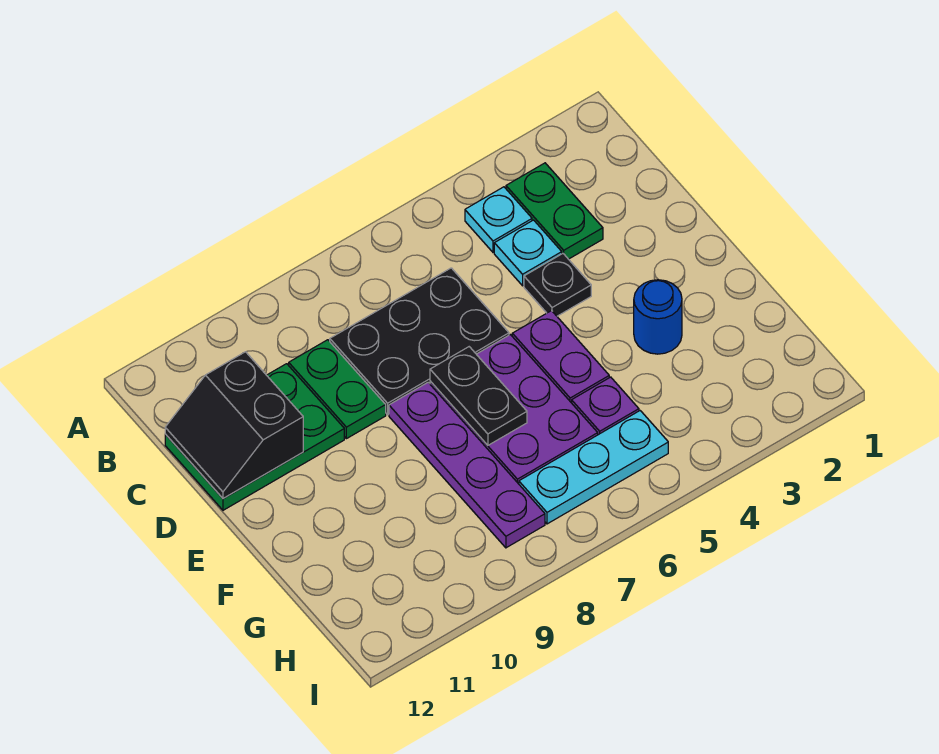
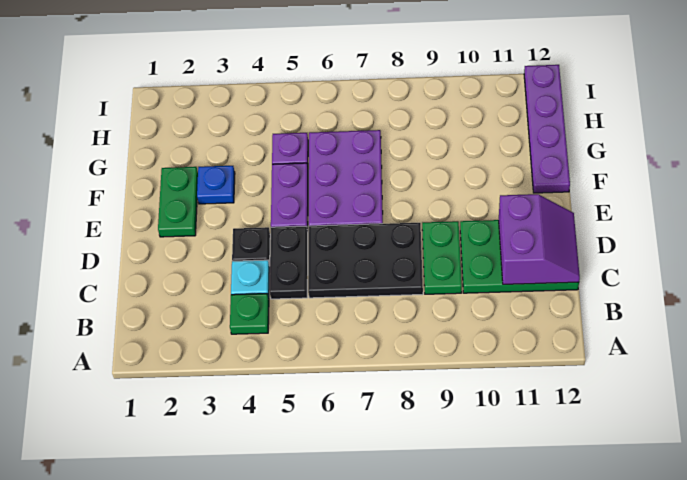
green plate B3:C3 level 1 -> green plate E2:F2 level 1
cyan plate B4 level 1 -> green plate B4 level 1
black slope C11:D12 level 2 top 11 -> purple slope C11:D12 level 2 top 11
black plate E7:F7 level 2 -> black plate C5:D5 level 1
purple plate E8:H8 level 1 -> purple plate F12:I12 level 1
blue round brick F3 level 1 -> blue plate F3 level 1
cyan plate H5:H7 level 1 -> none

